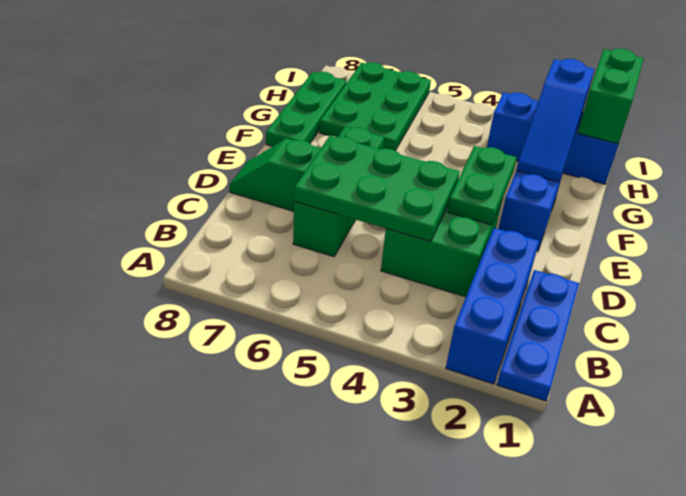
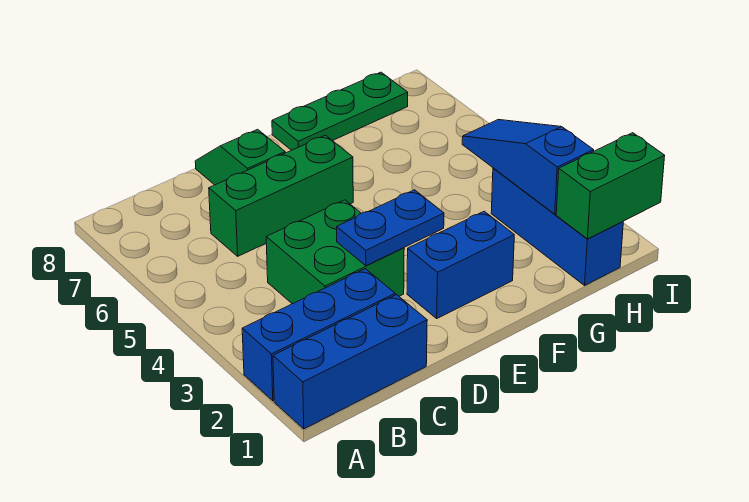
blue plate A1:C1 level 1 -> blue brick A1:C1 level 1
green plate C4:D6 level 2 -> none
green plate D3:E3 level 2 -> blue plate D3:E3 level 2
blue slope F2:H2 level 2 top H -> blue slope H2:H4 level 2 top 2
green plate G6:I7 level 1 -> none

